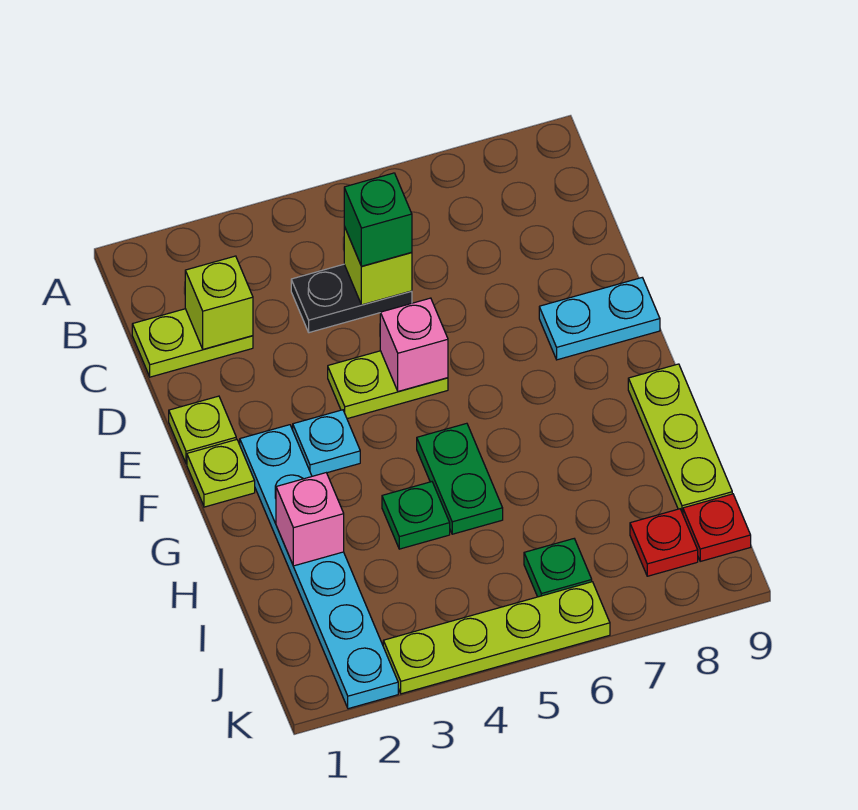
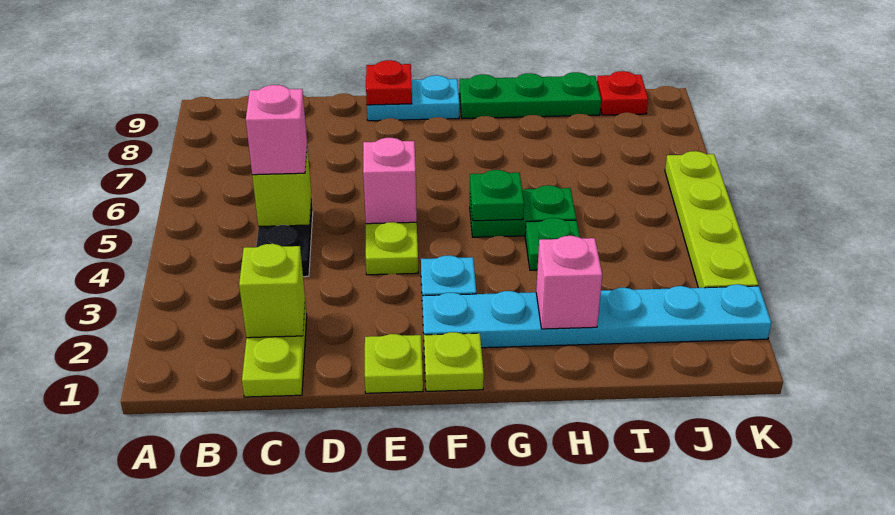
green brick C5 level 3 -> pink brick C5 level 3
cyan plate E8:E9 level 1 -> cyan plate E9:F9 level 1
lime plate G9:I9 level 1 -> green plate G9:I9 level 1
green plate J6 level 1 -> green plate G5 level 2
red plate J8 level 1 -> red plate E9 level 2

